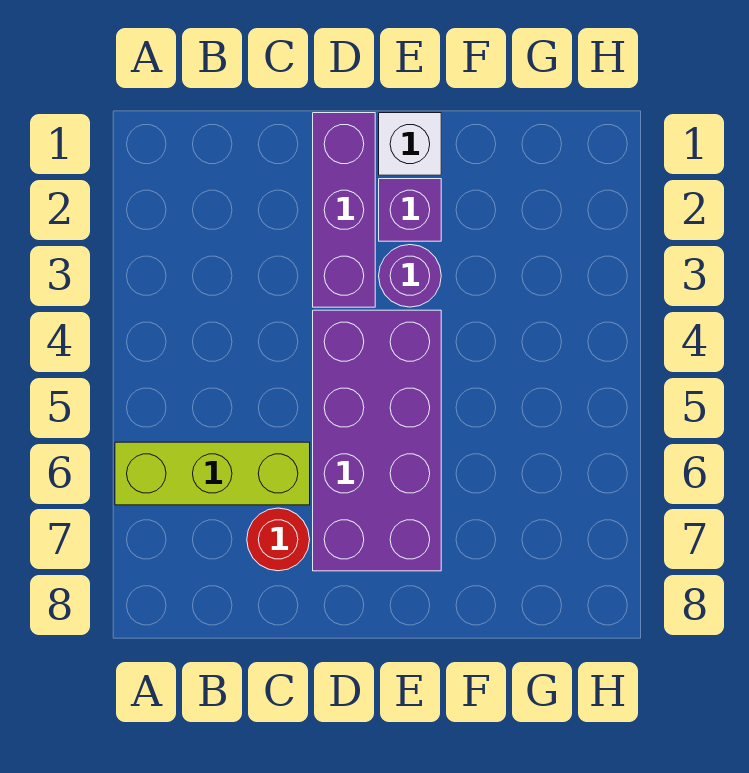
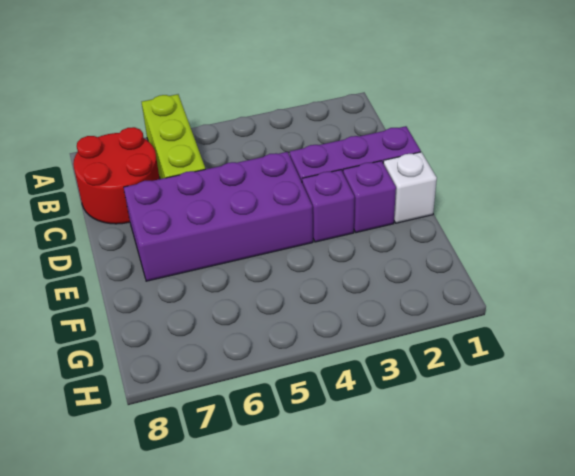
red round brick C7 level 1 -> red round brick B7:C8 level 1
purple round brick E3 level 1 -> purple brick E3 level 1

